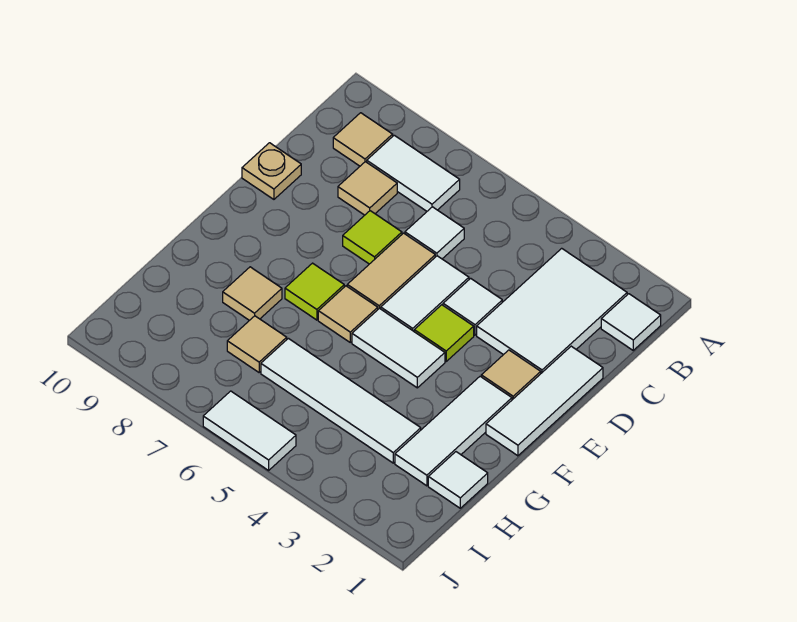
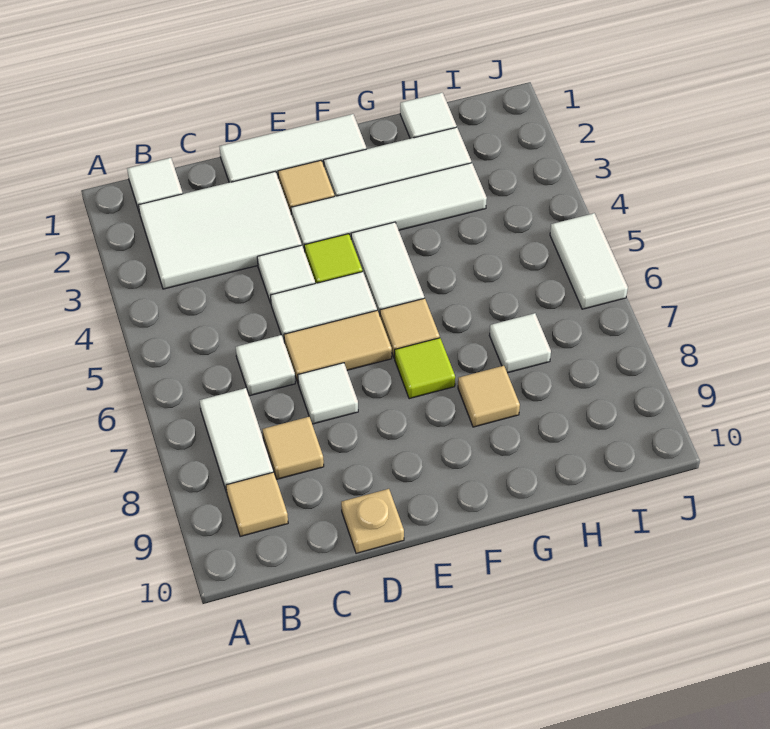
lime tile D7 level 1 -> white tile D7 level 1
white tile H3:H6 level 1 -> white tile E3:H3 level 1
tan tile H7 level 1 -> white tile H7 level 1

